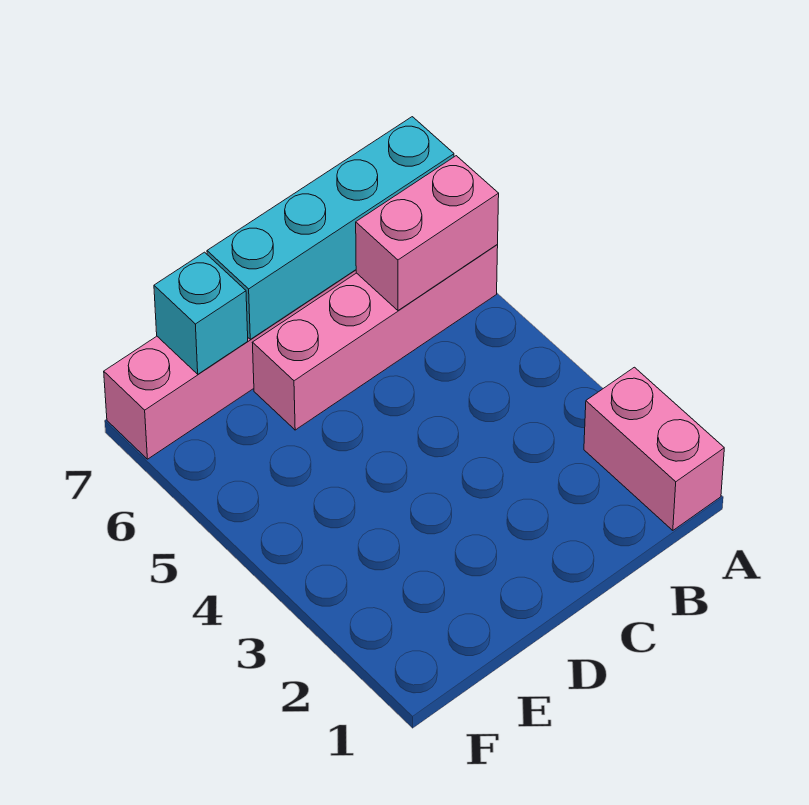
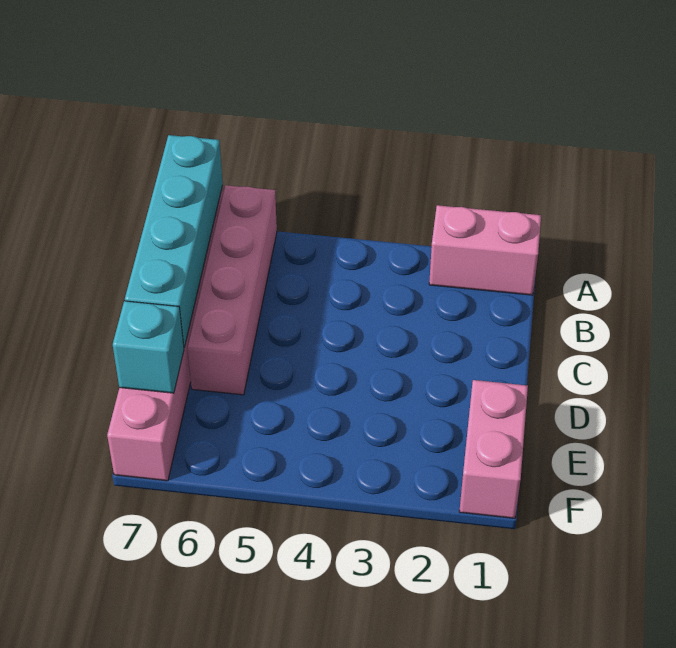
pink brick A6:B6 level 2 -> pink brick E1:F1 level 1

